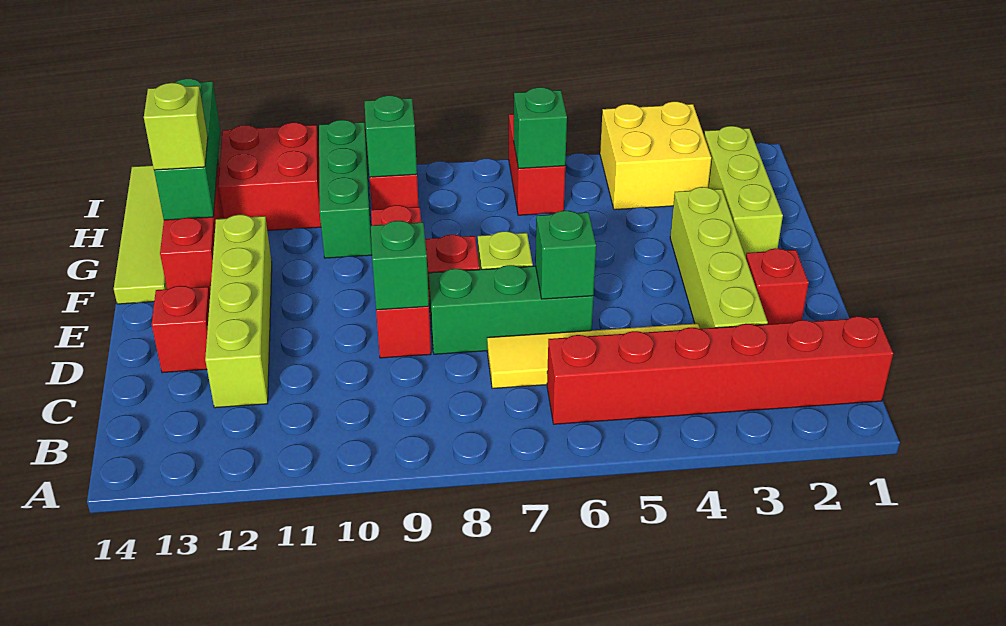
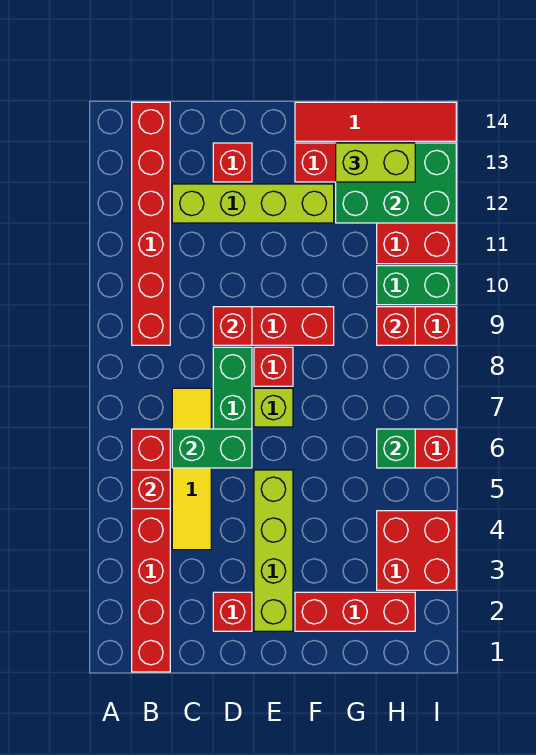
none -> red brick B5 level 2
none -> red brick B9:B14 level 1
lime brick C3:F3 level 1 -> lime brick E2:E5 level 1
green brick D6 level 2 -> green brick C6:D6 level 2
green brick D9 level 2 -> red brick D9 level 2
lime brick F2:H2 level 1 -> red brick F2:H2 level 1
lime tile F14:I14 level 1 -> red tile F14:I14 level 1
green brick G10:I10 level 1 -> green brick H10:I10 level 1
green brick G13:I13 level 2 -> green brick G12:I13 level 2
lime brick G13 level 3 -> lime brick G13:H13 level 3
yellow brick H3:I4 level 1 -> red brick H3:I4 level 1
green brick H9 level 2 -> red brick H9 level 2

